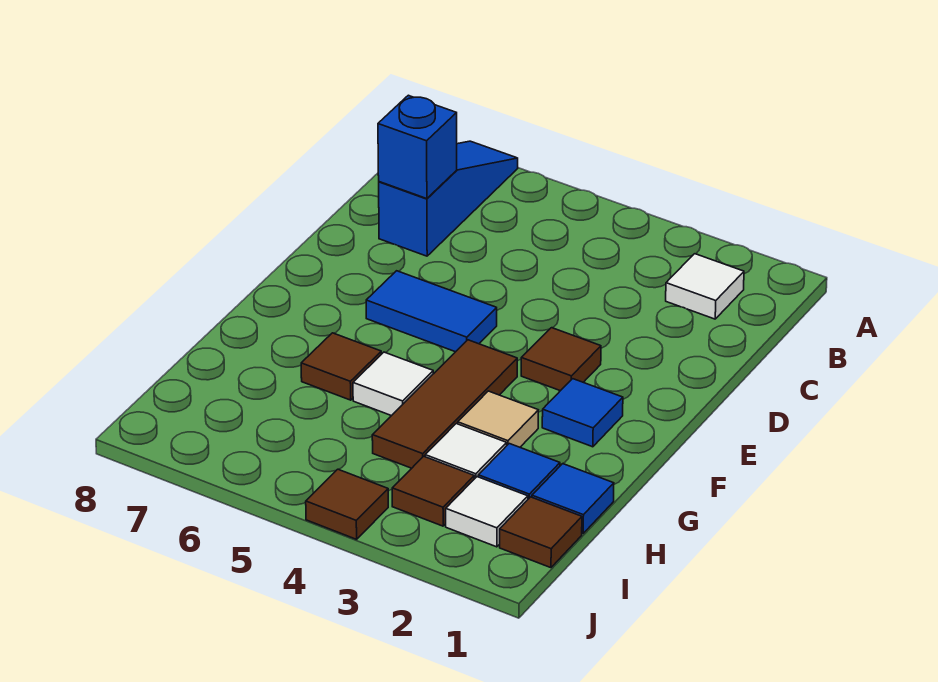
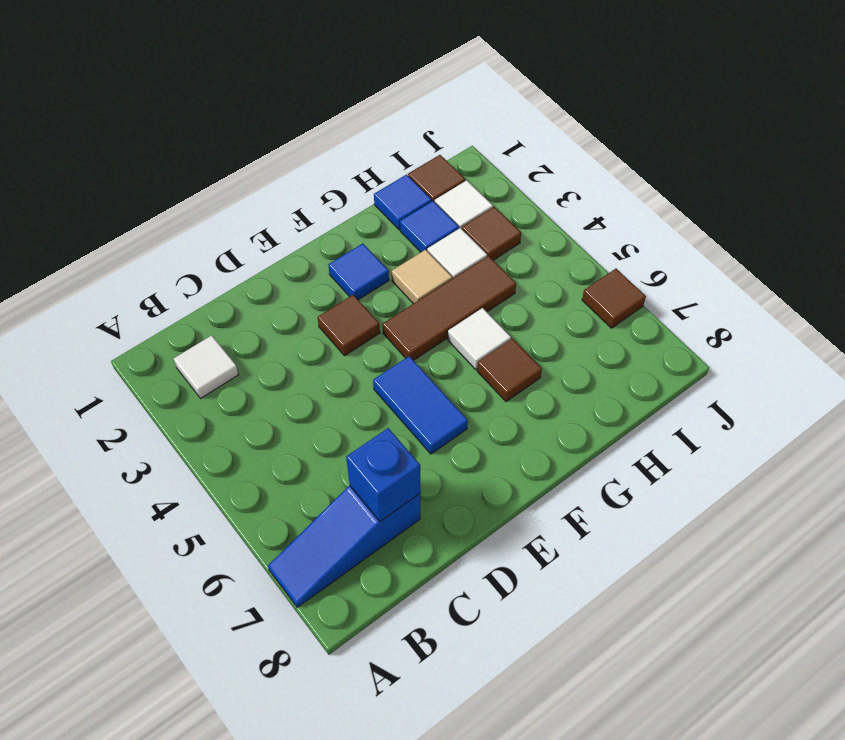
brown tile J4 level 1 -> brown tile J6 level 1

